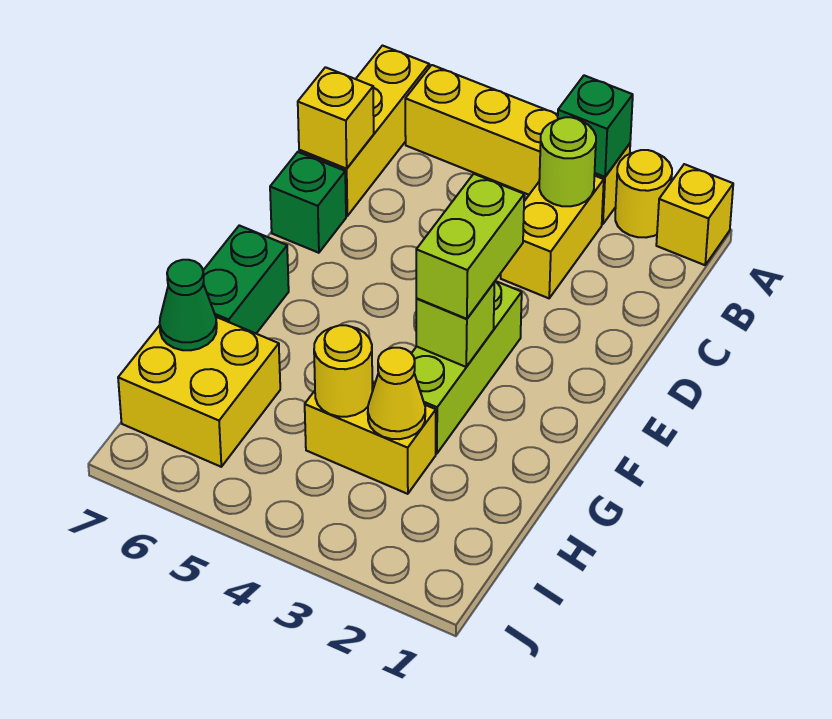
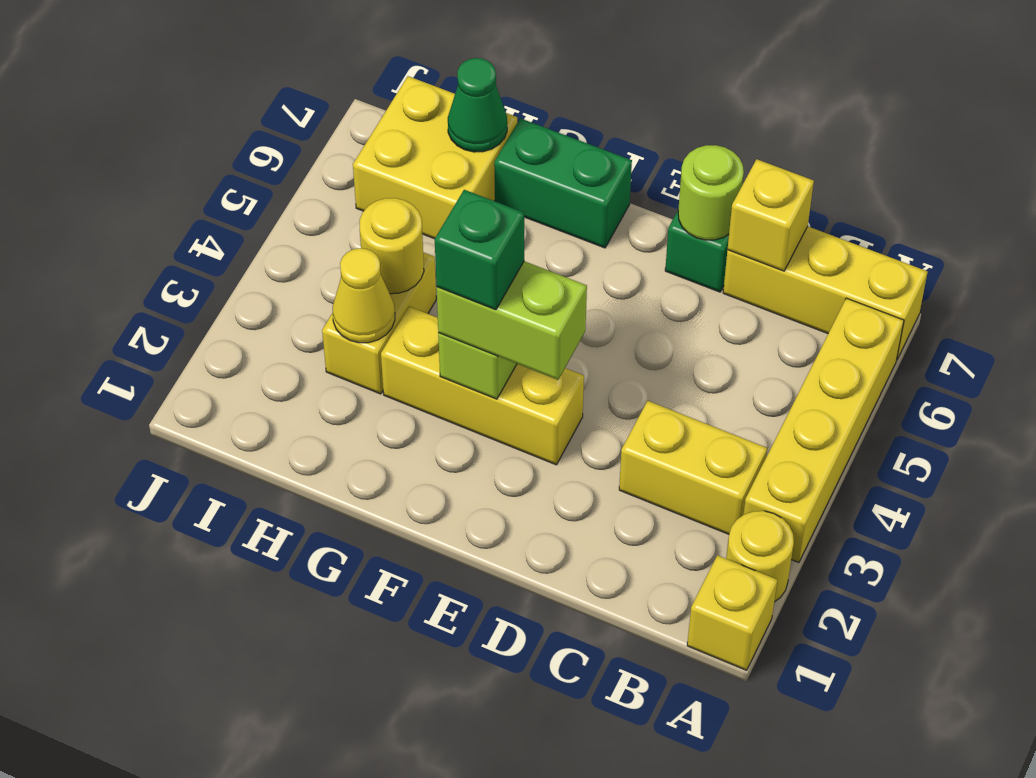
green brick A3 level 2 -> green brick F3 level 4
lime round brick B3 level 2 -> lime round brick D7 level 2
lime brick E3:G3 level 1 -> yellow brick E3:G3 level 1

